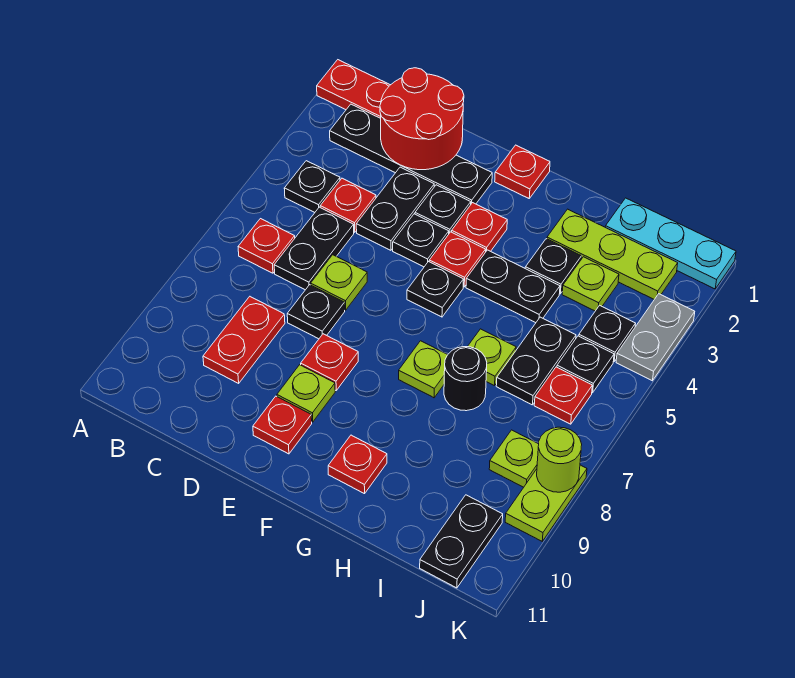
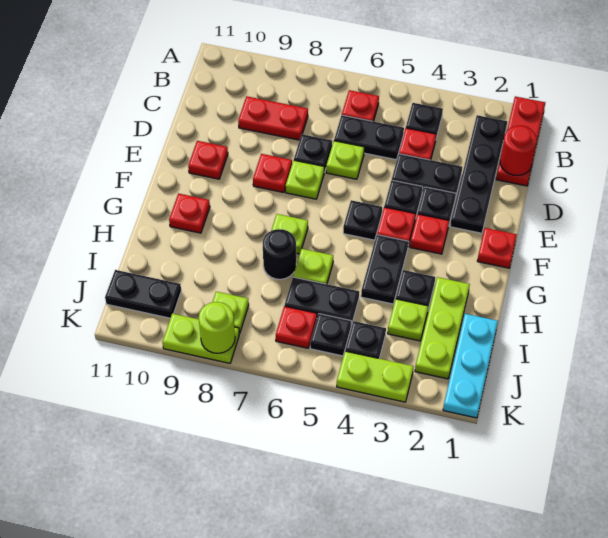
red round brick C1:D2 level 2 -> red round brick C1 level 2
lime plate E9 level 1 -> lime plate E7 level 1
grey plate K3:K4 level 1 -> lime plate K3:K4 level 1

